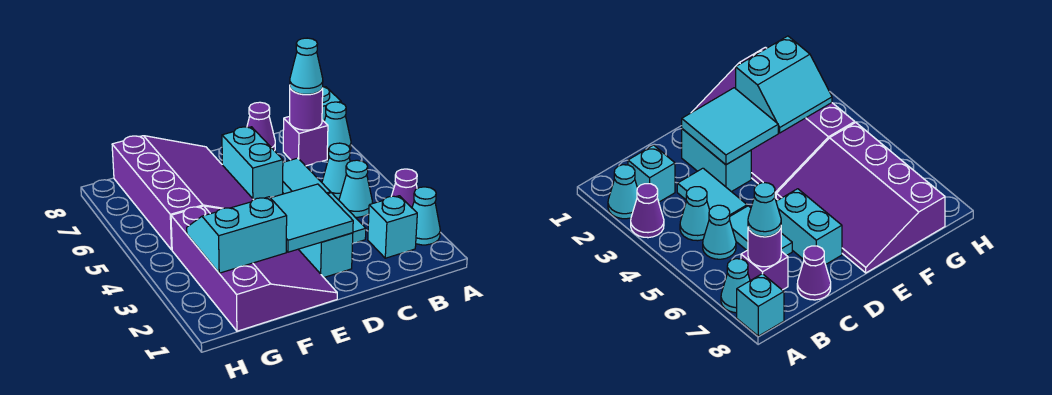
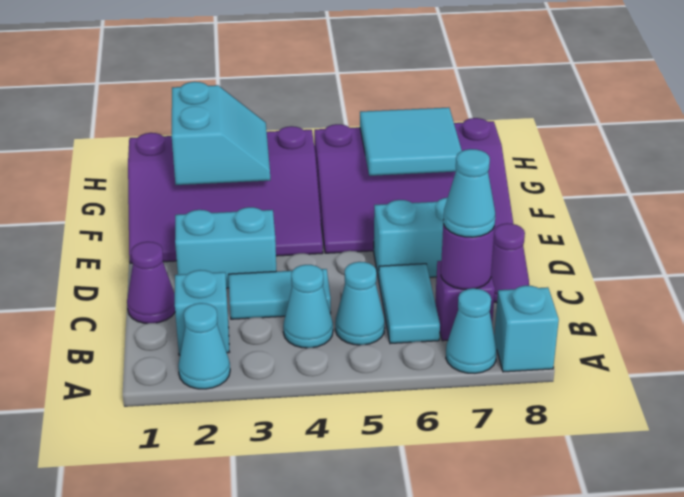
purple cone A3 level 1 -> purple cone C1 level 1
cyan tile C5:C6 level 1 -> cyan tile B6:C6 level 1
cyan tile D2:E3 level 2 -> cyan tile F6:G7 level 2

